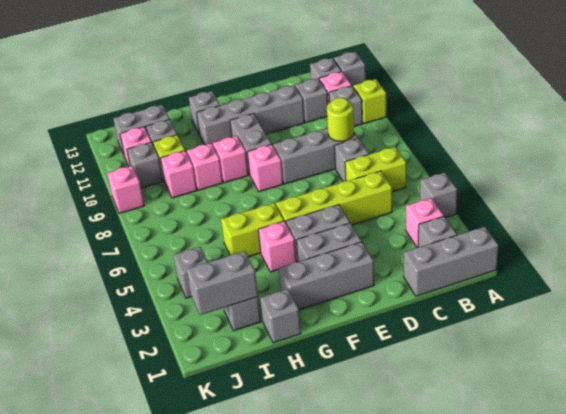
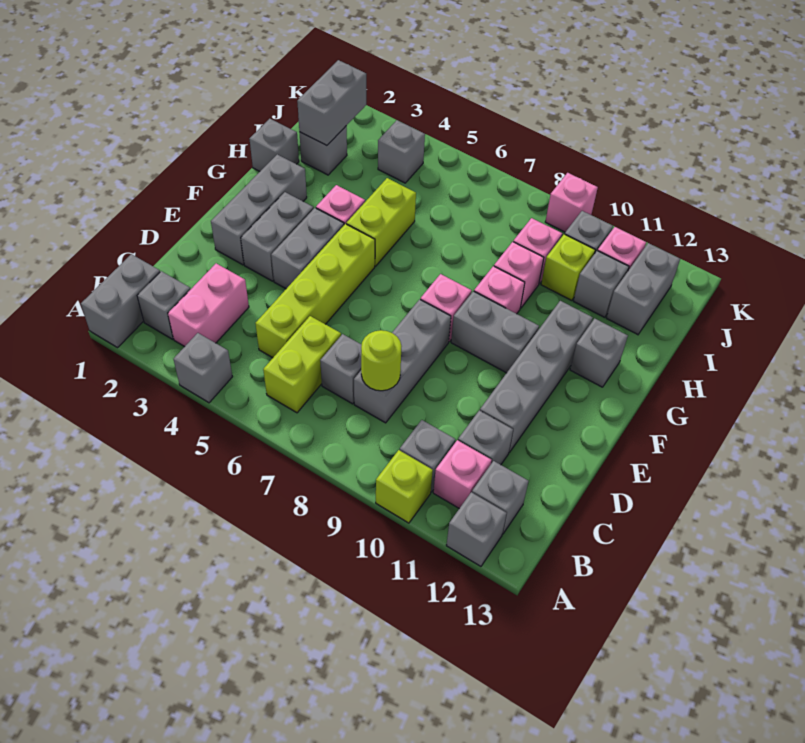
grey brick A1:C1 level 1 -> grey brick A1:B1 level 1
pink brick B3 level 1 -> pink brick B3:C3 level 1

